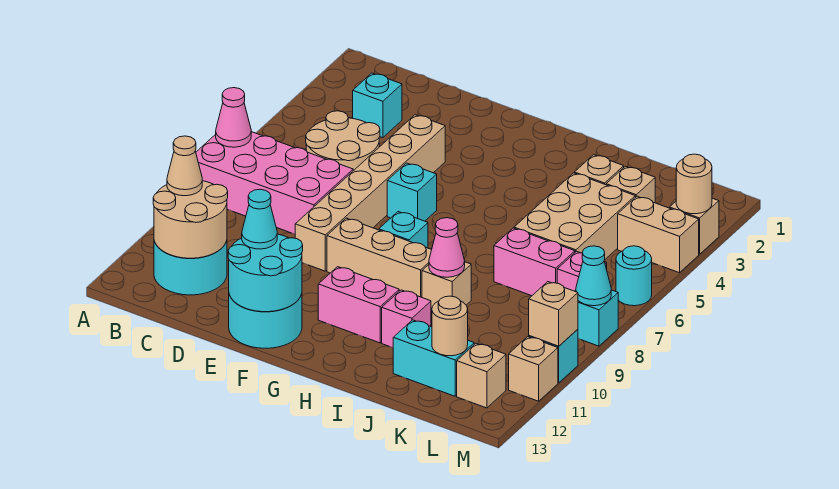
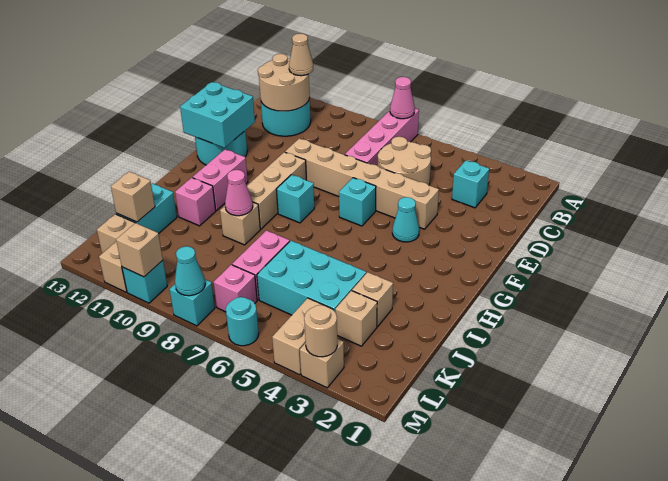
pink brick A7:D8 level 1 -> pink brick A7:D7 level 1
cyan round brick E12:F13 level 2 -> cyan brick E12:F13 level 2
cyan cone E12 level 3 -> cyan cone F4 level 1
tan brick J4:K6 level 1 -> cyan brick J4:K6 level 1
tan round brick K12 level 2 -> tan brick K12 level 2

